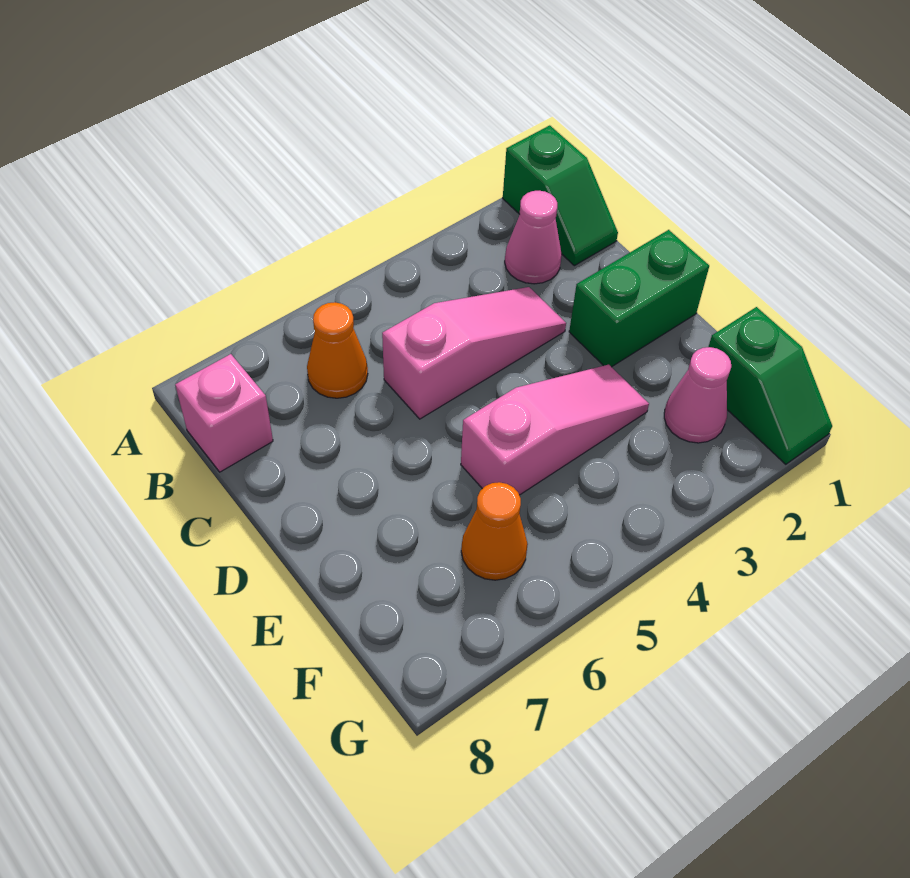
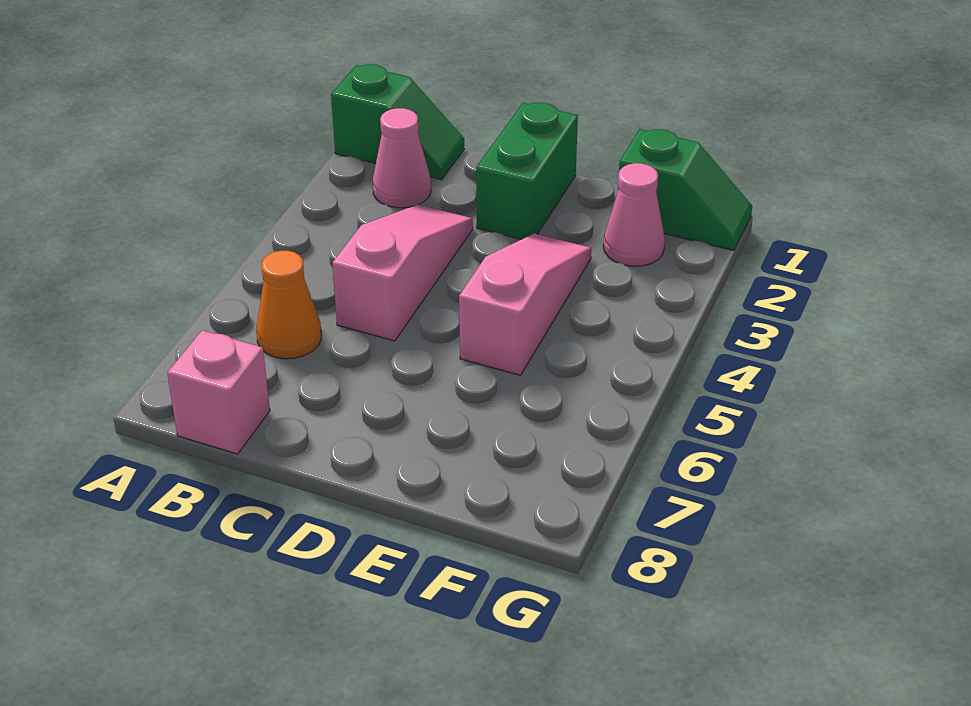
orange cone F6 level 1 -> none

